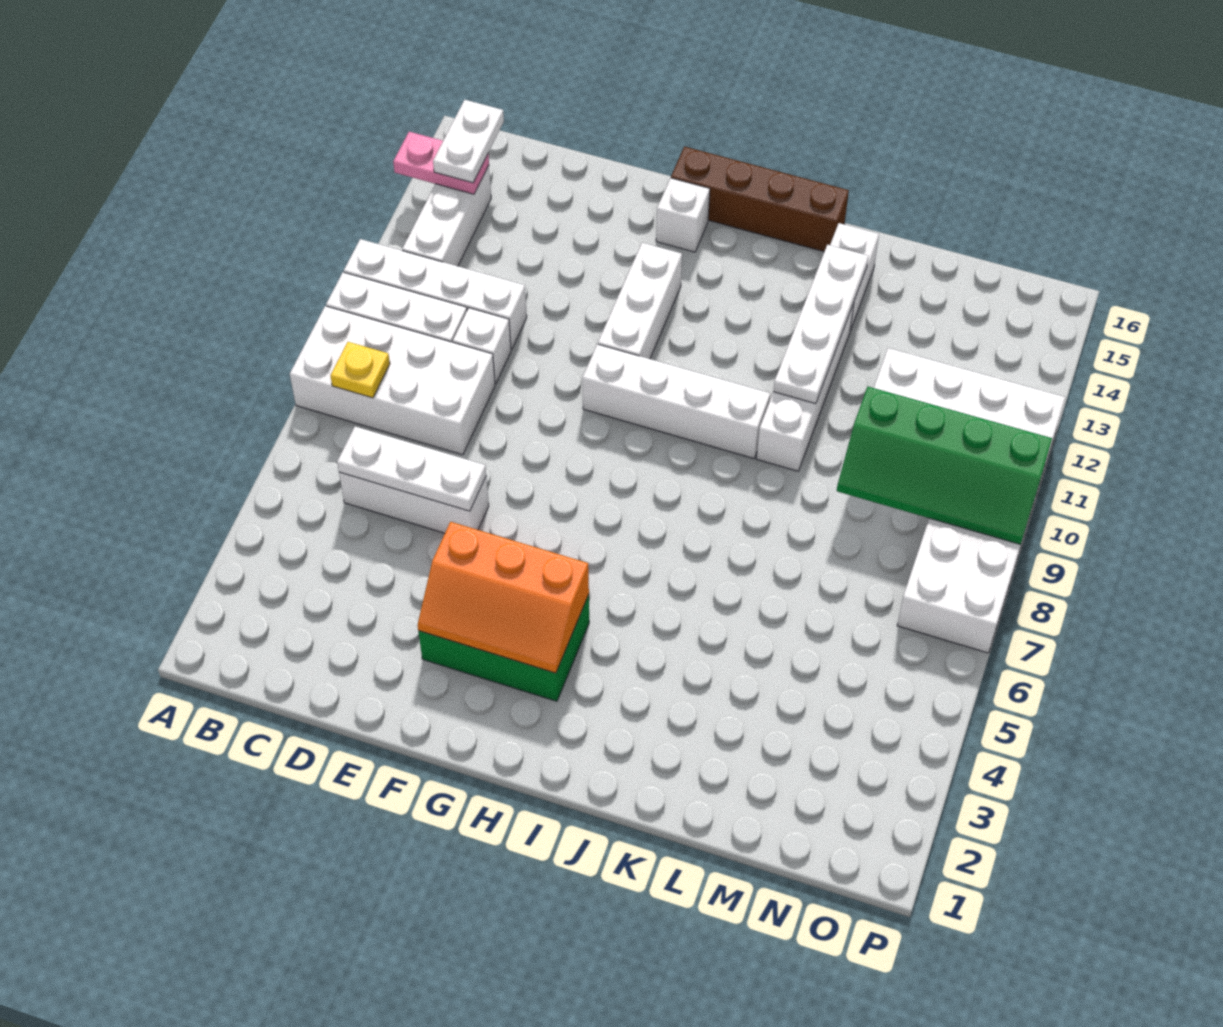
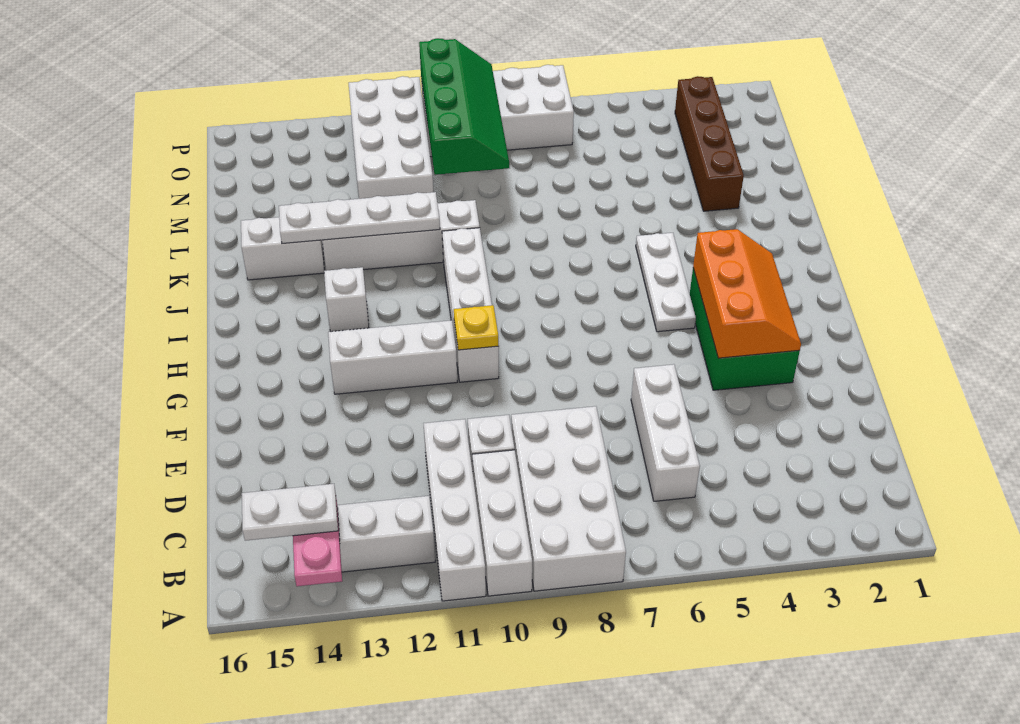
yellow plate B8 level 2 -> yellow plate G10 level 2
white plate C6:E6 level 2 -> white plate H5:J5 level 1
white brick G15 level 1 -> white brick I13 level 1
brown brick G16:J16 level 1 -> brown brick L3:O3 level 1

